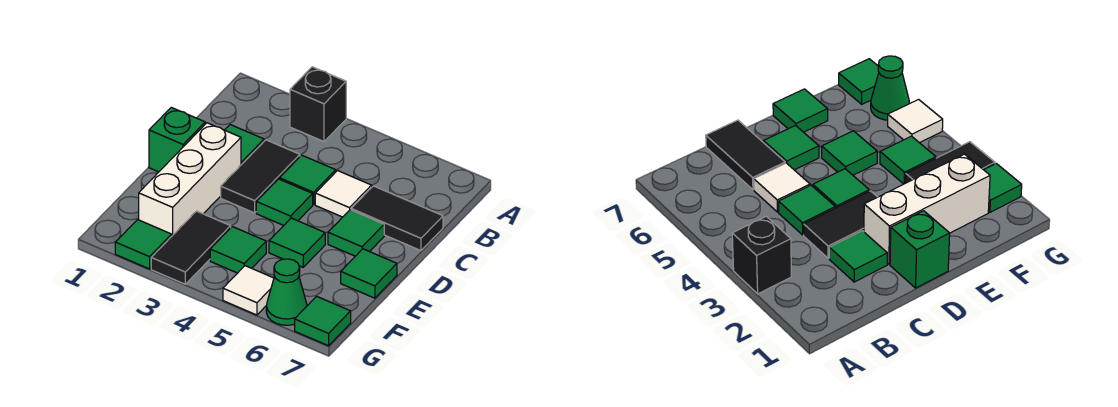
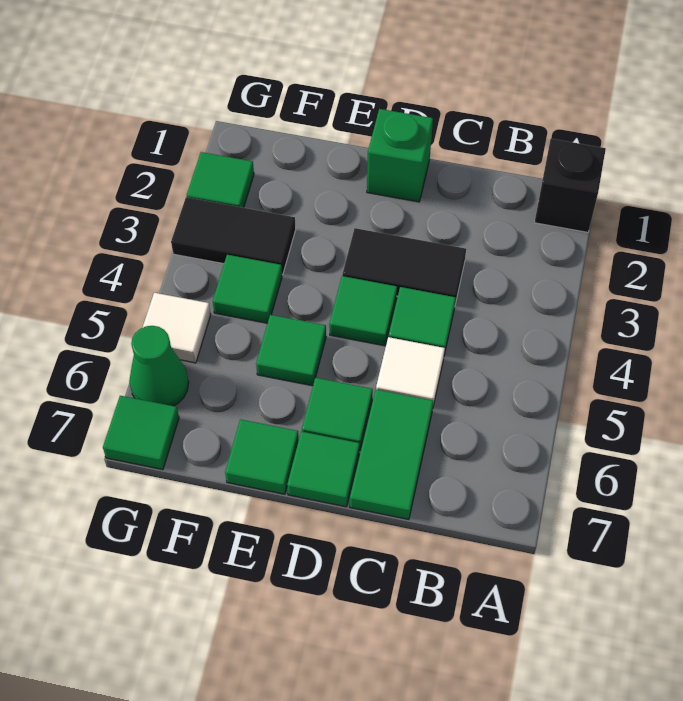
black brick A3 level 1 -> black brick A1 level 1
green tile C2 level 1 -> green tile D7 level 1
black tile C6:C7 level 1 -> green tile C6:C7 level 1
white brick D2:F2 level 1 -> none

